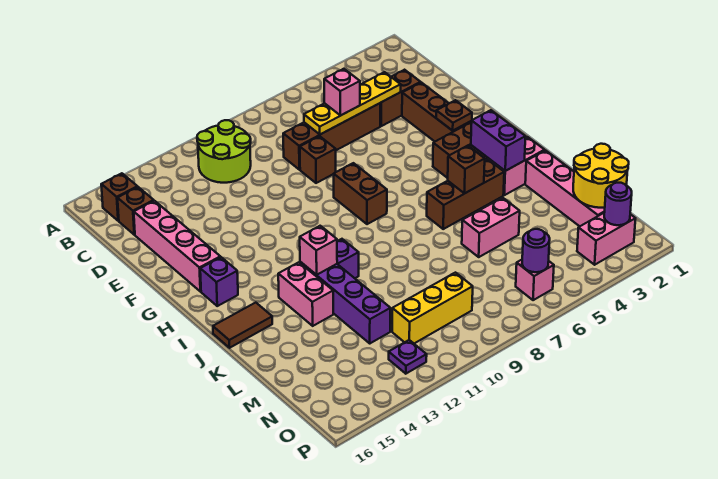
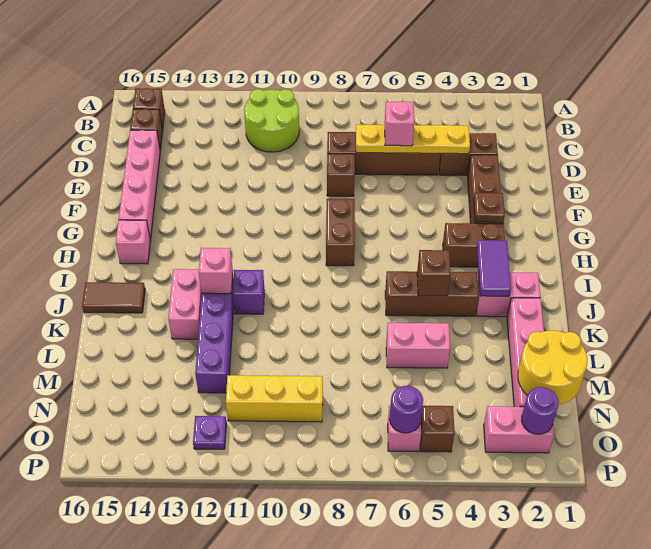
purple brick H15 level 1 -> pink brick H15 level 1
purple brick I3:J3 level 2 -> purple tile I3:J3 level 2
none -> brown brick O5 level 1

